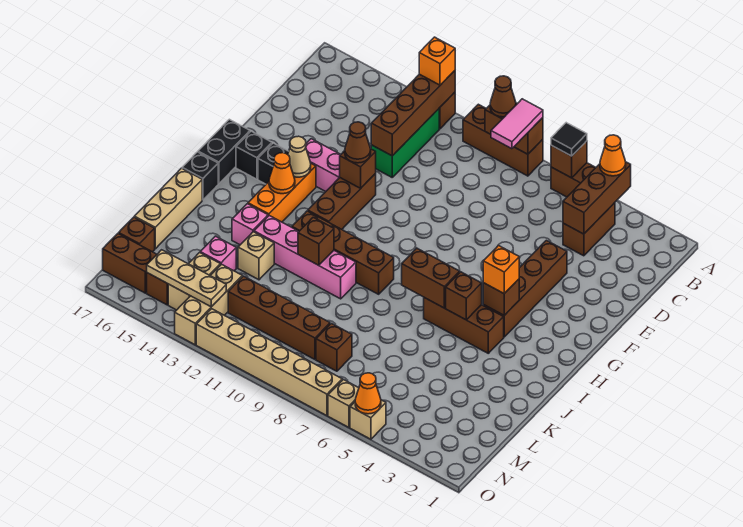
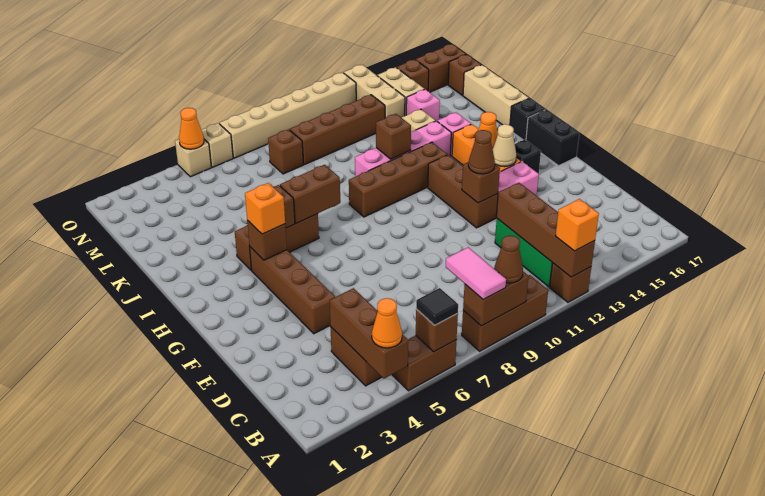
black brick G16 level 1 -> none
tan plate N13:N15 level 2 -> none

